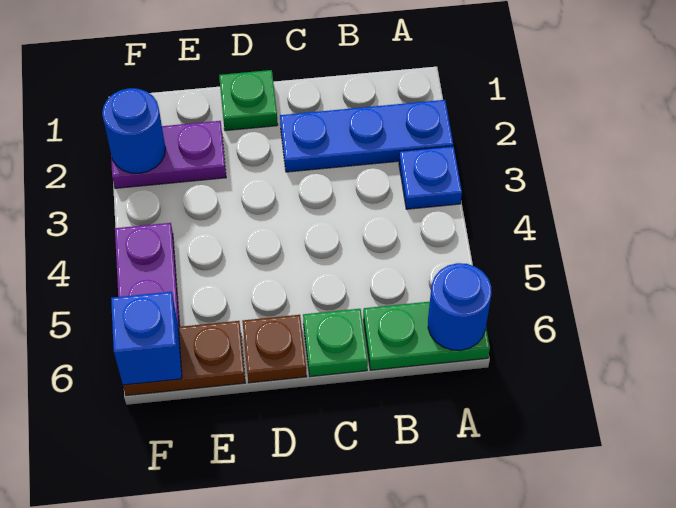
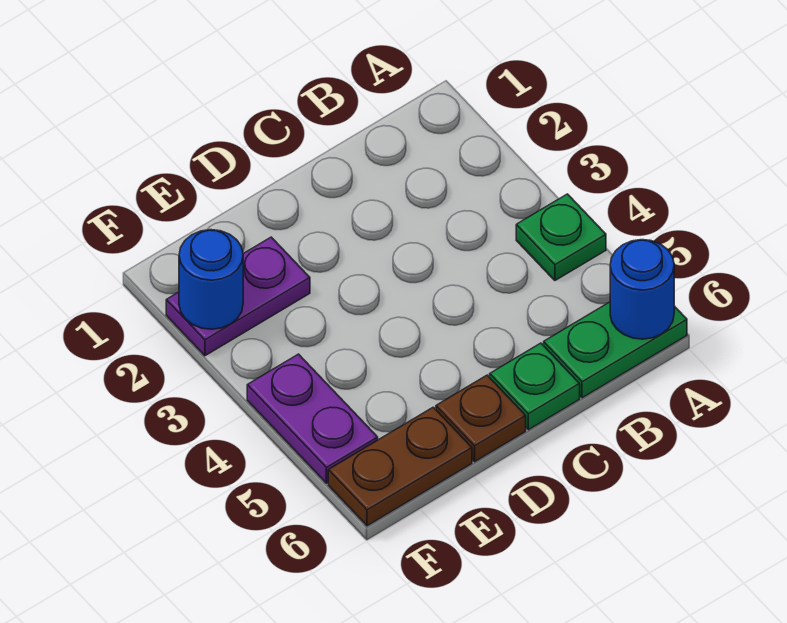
blue plate A2:C2 level 1 -> none
blue plate A3 level 1 -> none
green plate D1 level 1 -> green plate A4 level 1
blue brick F6 level 2 -> none

